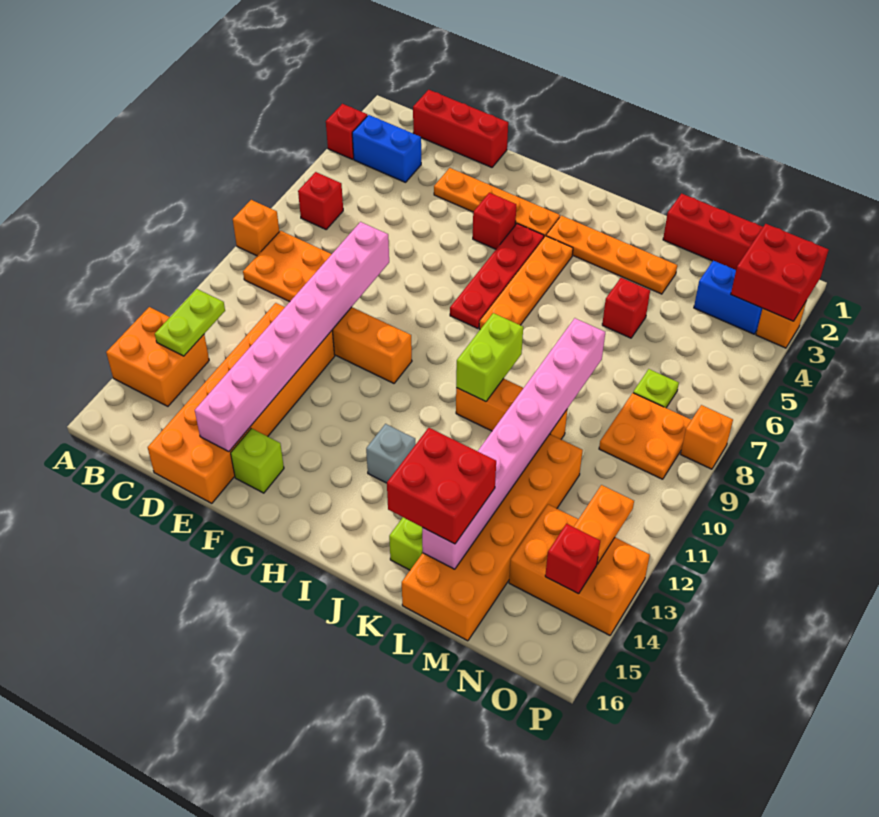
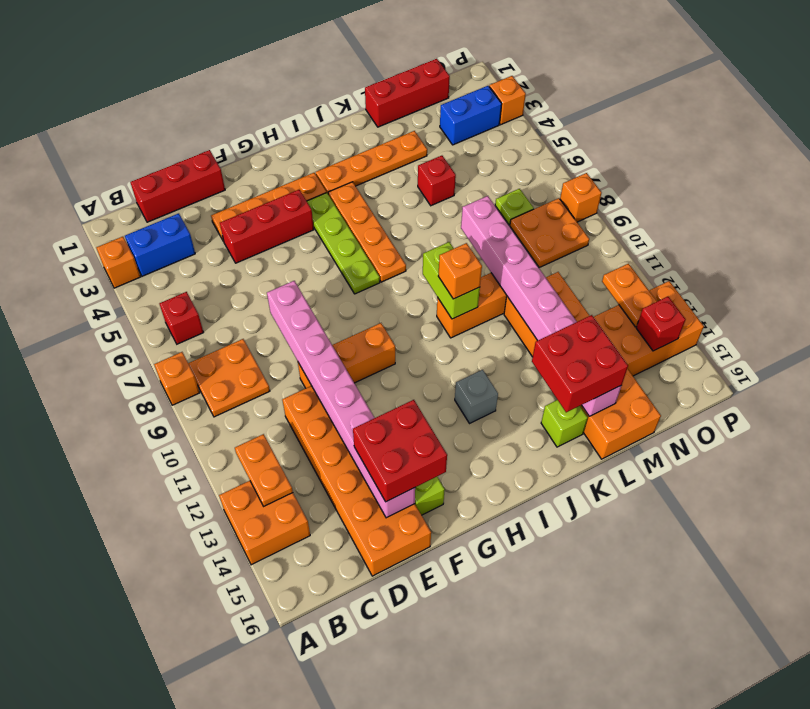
red brick A3 level 1 -> orange brick A3 level 1
lime plate B12:B13 level 2 -> orange plate B12:B13 level 2
red brick G4 level 1 -> red brick E4:G4 level 1
red plate H4:H7 level 1 -> lime plate H4:H7 level 1
none -> orange brick J10 level 3
red brick O2:P3 level 2 -> red brick E14:F15 level 3

